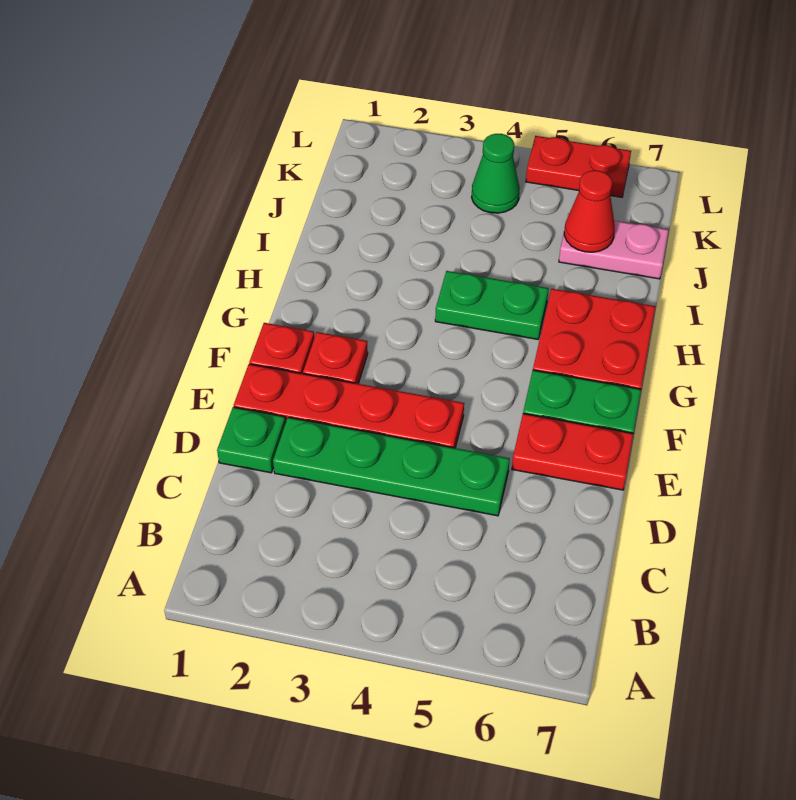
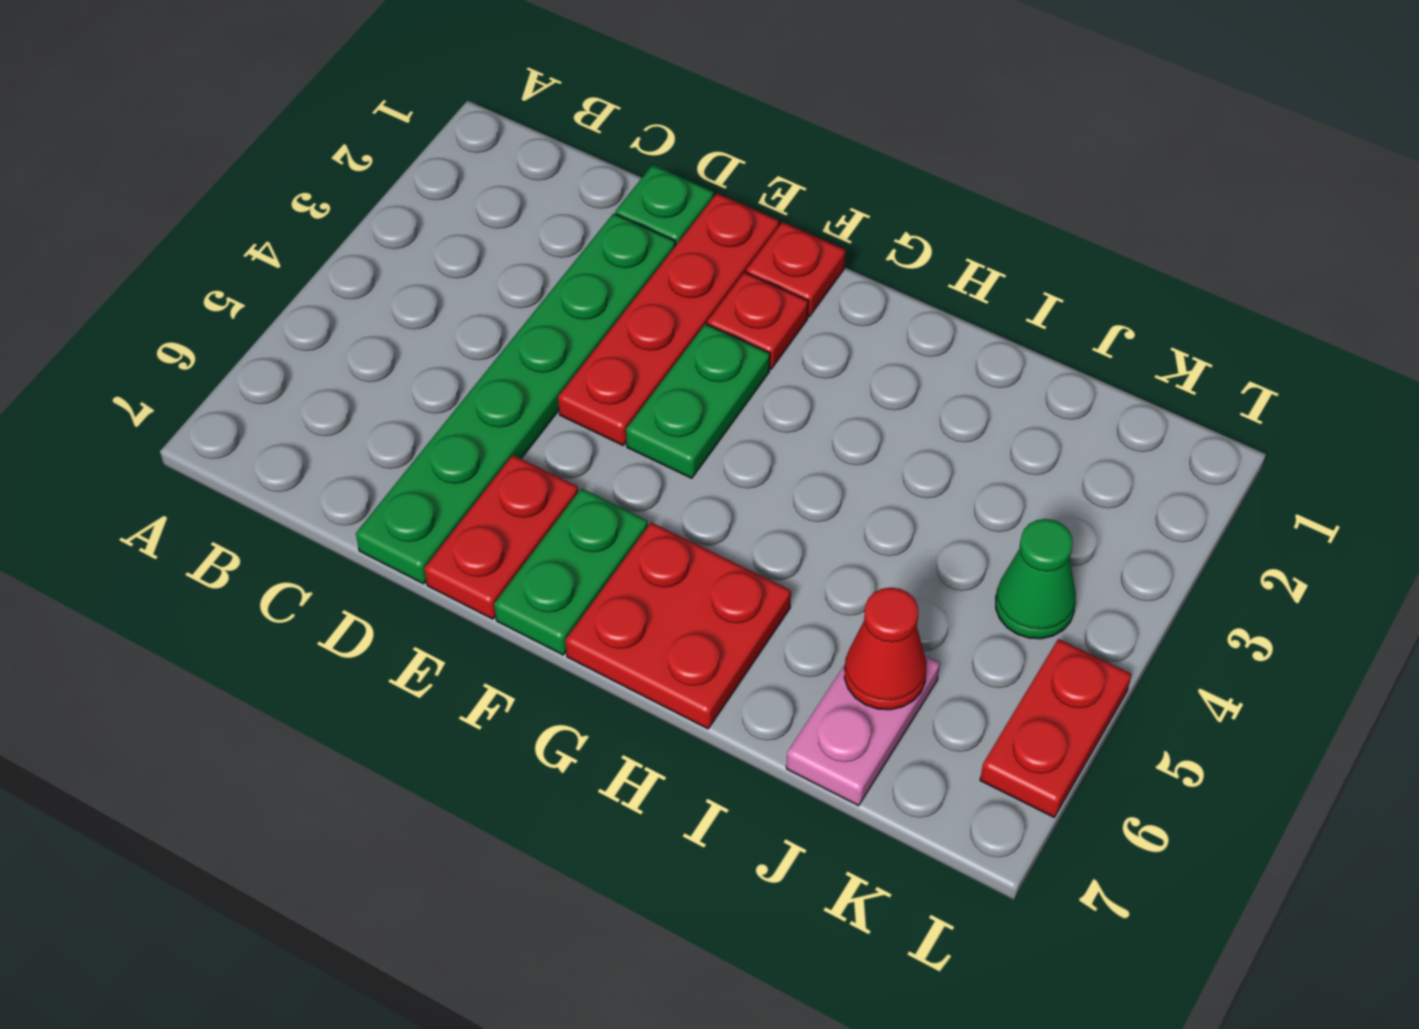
green plate D2:D5 level 1 -> green plate D2:D7 level 1
green plate H4:H5 level 1 -> green plate F3:F4 level 1

